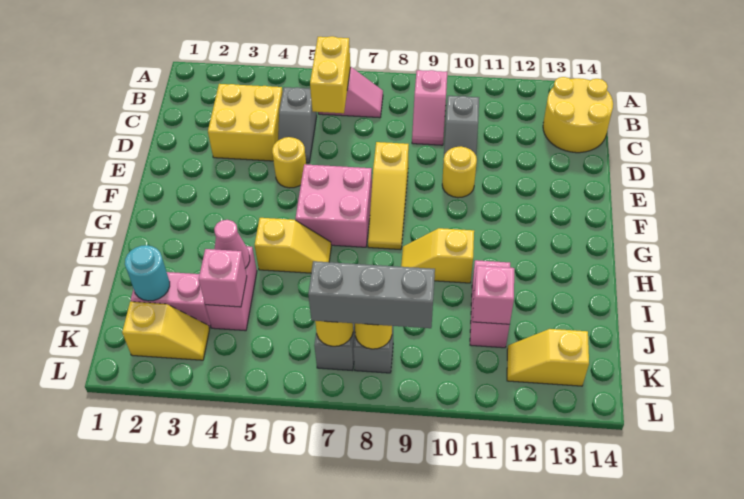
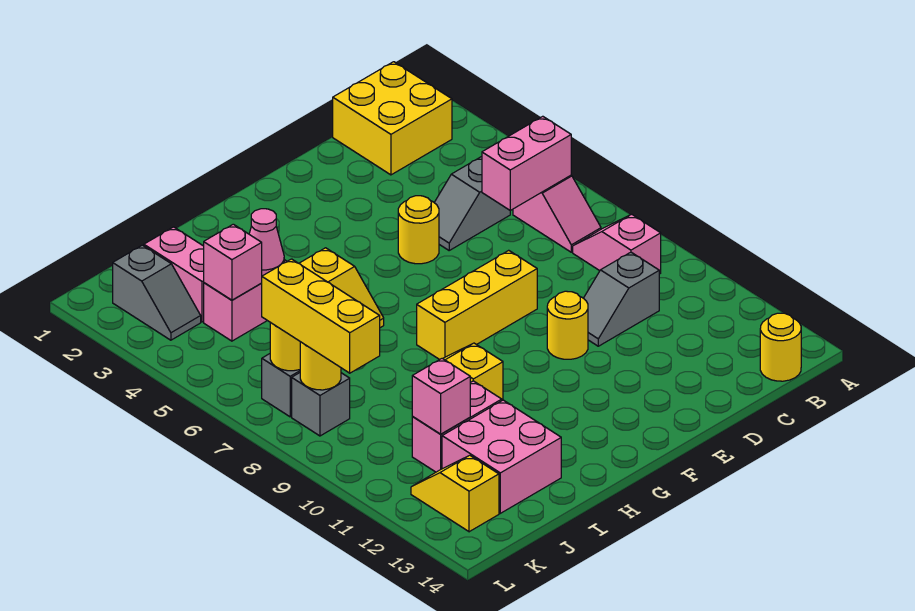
yellow brick B6:C6 level 2 -> pink brick B6:C6 level 2
pink slope B9:C9 level 1 top B -> pink slope B8:B9 level 1 top 9
yellow round brick B13:C14 level 1 -> yellow round brick B14 level 1
yellow brick C3:D4 level 1 -> yellow brick B1:C2 level 1
yellow slope E8:G8 level 1 top E -> yellow brick E8:G8 level 1
pink brick F6:G7 level 1 -> pink brick I12:J13 level 1
cyan round brick J2 level 2 -> none
yellow slope K2:K3 level 1 top 2 -> grey slope K2:K3 level 1 top 2
grey brick K7:K9 level 3 -> yellow brick K7:K9 level 3

